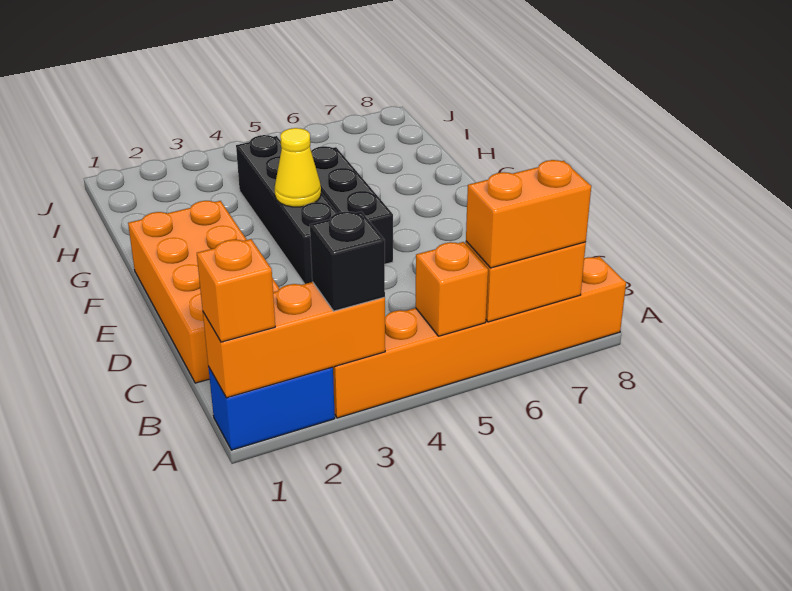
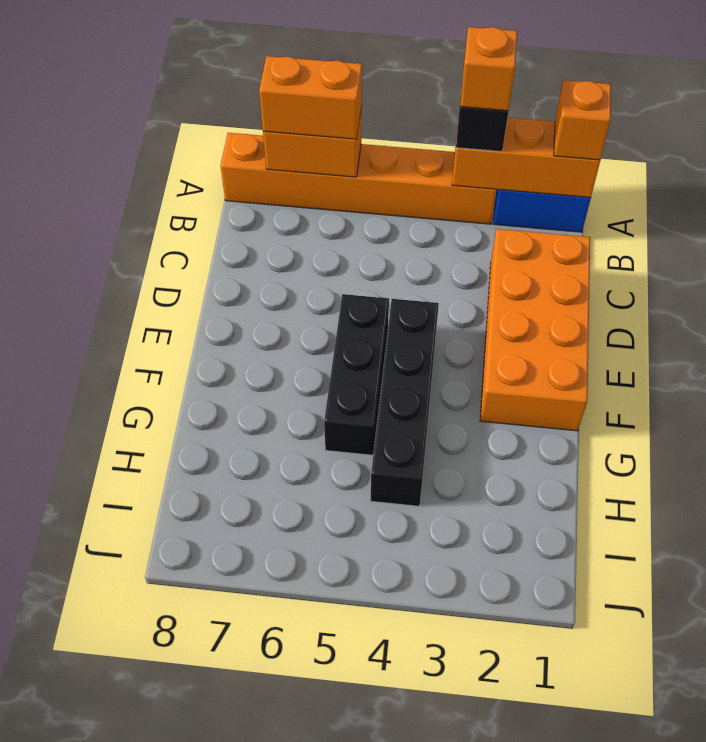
orange brick A5 level 2 -> orange brick A3 level 4
yellow cone F4 level 2 -> none

